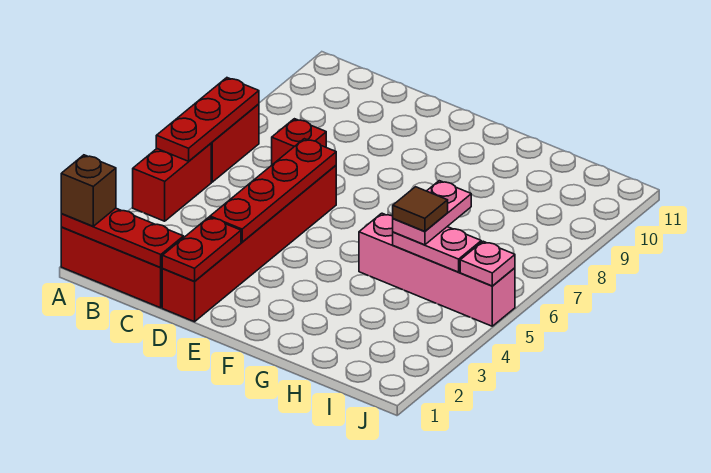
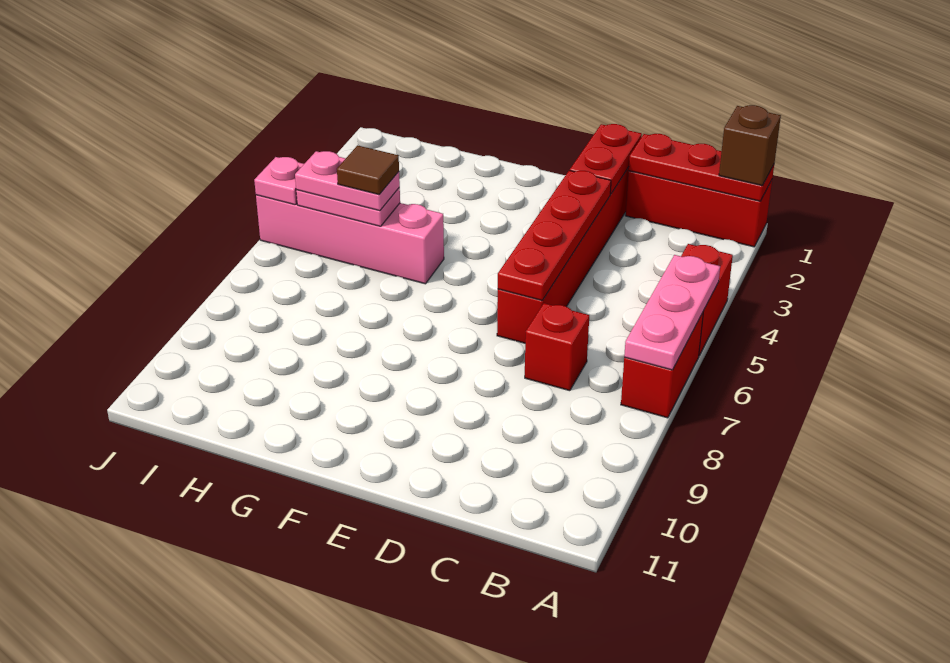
red plate A5:A7 level 2 -> pink plate A5:A7 level 2
pink plate H5:H6 level 3 -> pink plate H5:I5 level 3

